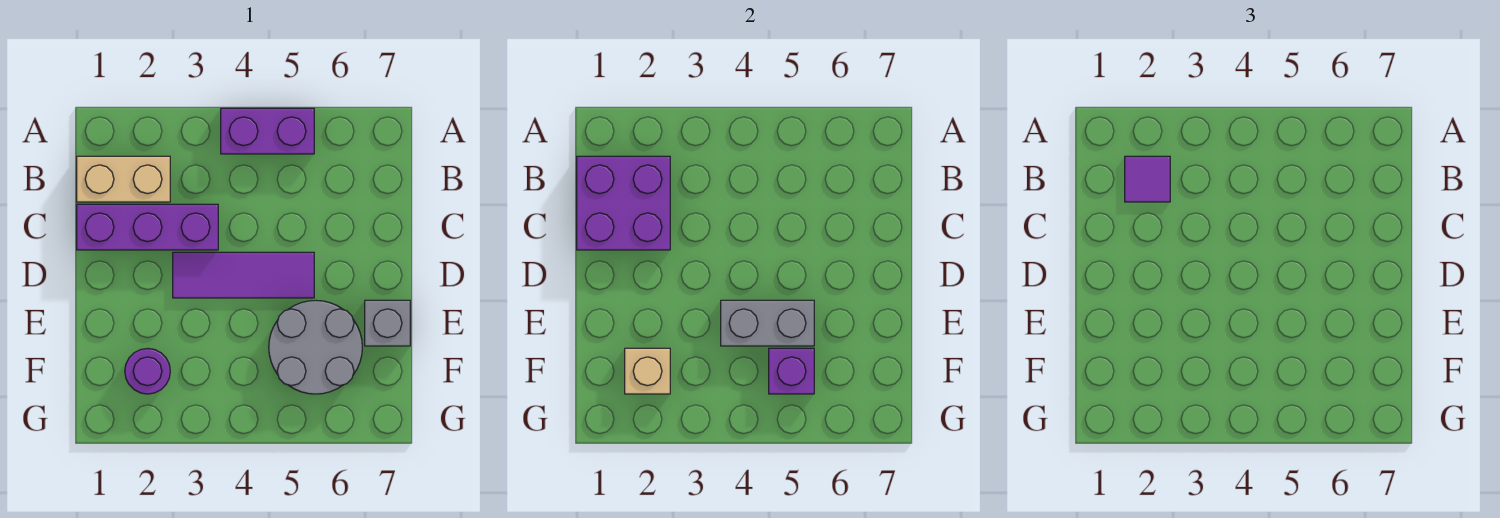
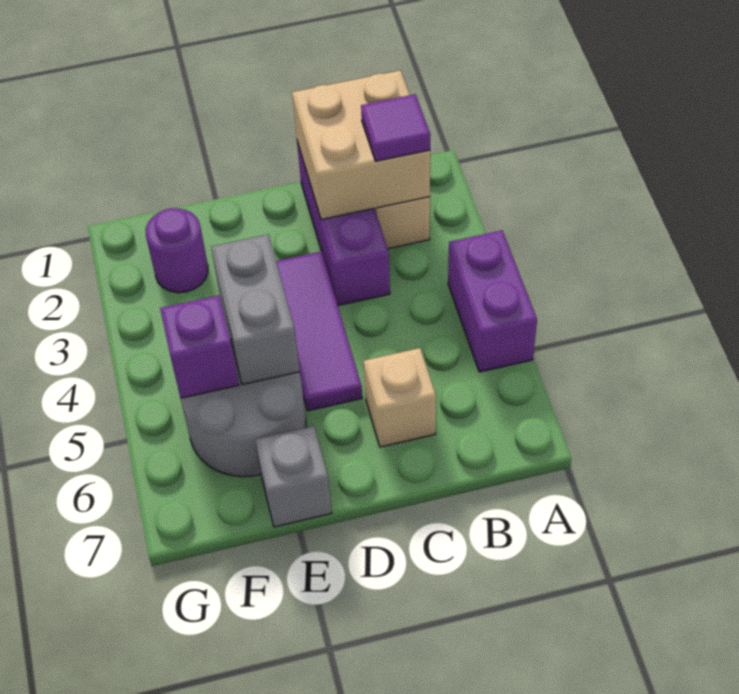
purple brick B1:C2 level 2 -> tan brick B1:C2 level 2
tan brick F2 level 2 -> tan brick C6 level 1

